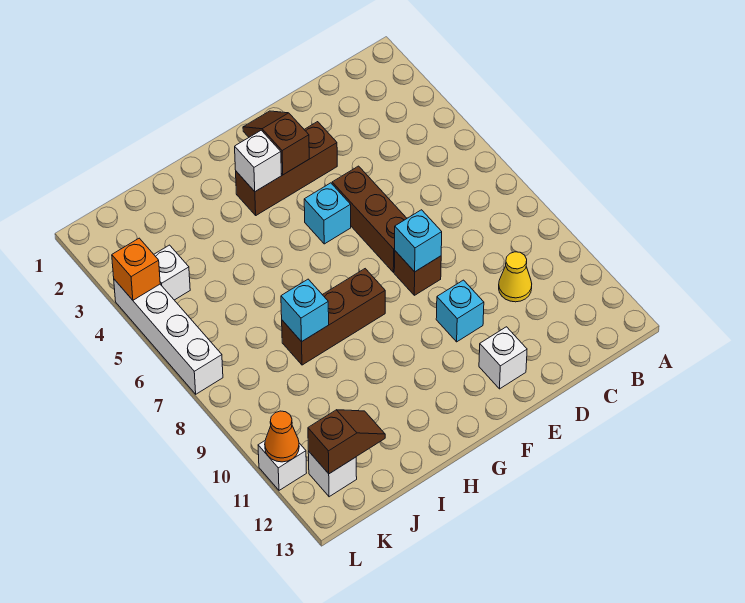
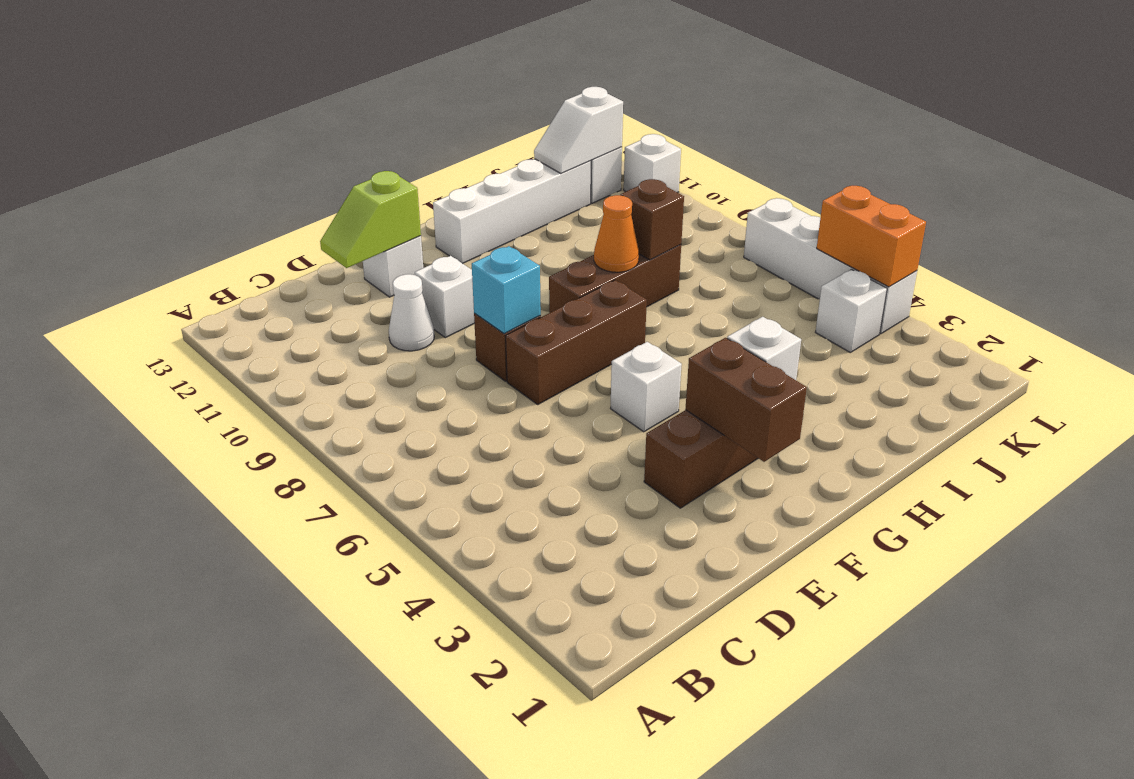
yellow cone C10 level 1 -> none
none -> white cone D10 level 1
none -> lime slope D12:E12 level 2 top E
brown brick E5:E7 level 1 -> brown brick E7:G7 level 1
cyan brick E10 level 1 -> white brick E10 level 1
brown slope F2:F3 level 2 top 3 -> brown brick F2:F3 level 2
cyan brick F5 level 1 -> white brick F5 level 1
none -> white brick G12:J12 level 1
cyan brick I8 level 2 -> brown brick I8 level 2
brown slope J12:K12 level 2 top K -> white slope J12:K12 level 2 top K
orange brick L4 level 2 -> orange brick L4:L5 level 2
orange cone L11 level 2 -> orange cone H8 level 2

